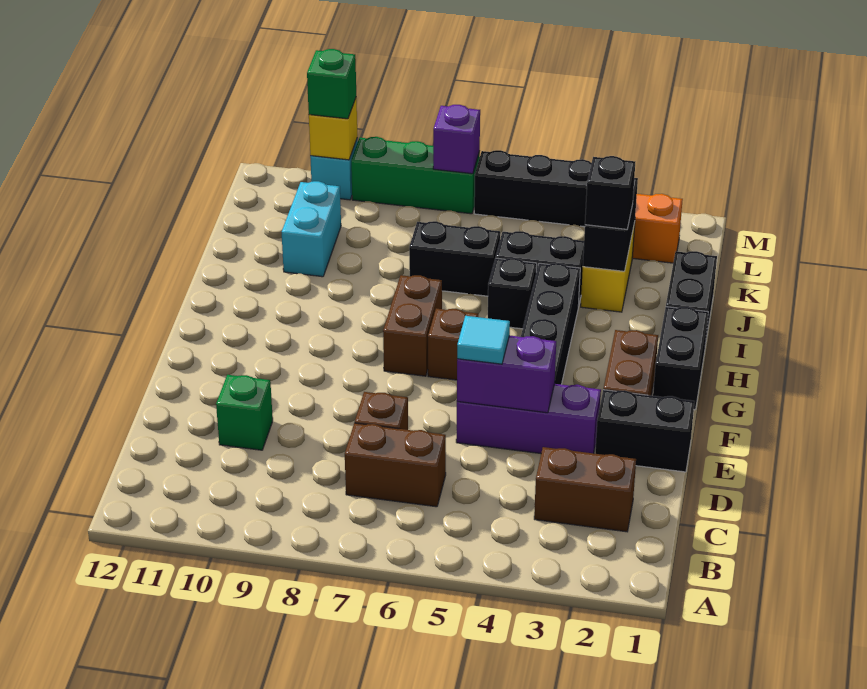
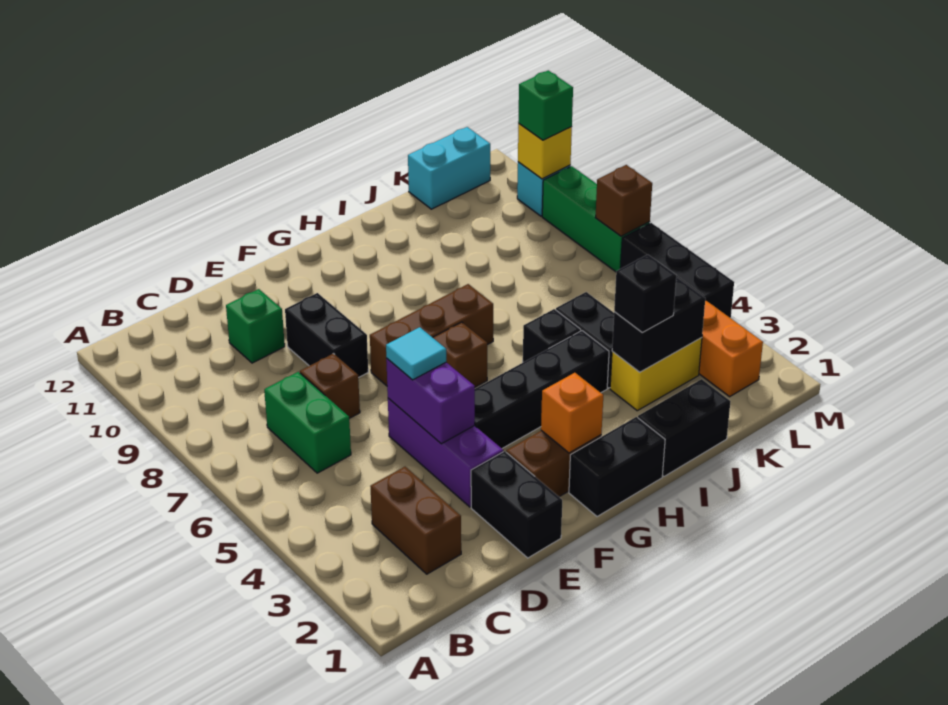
brown brick C6:C7 level 1 -> green brick C6:C7 level 1
none -> orange brick G2 level 2
brown brick G7:H7 level 1 -> brown brick F7:H7 level 1
black brick J6:J7 level 1 -> black brick E8:E9 level 1
cyan brick J10:K10 level 1 -> cyan brick K12:L12 level 1
purple brick M7 level 2 -> brown brick M7 level 2

